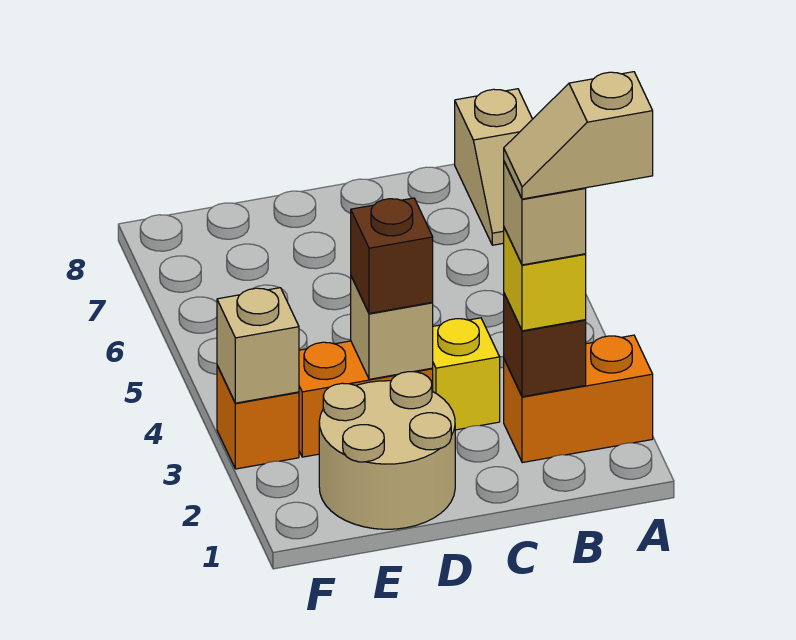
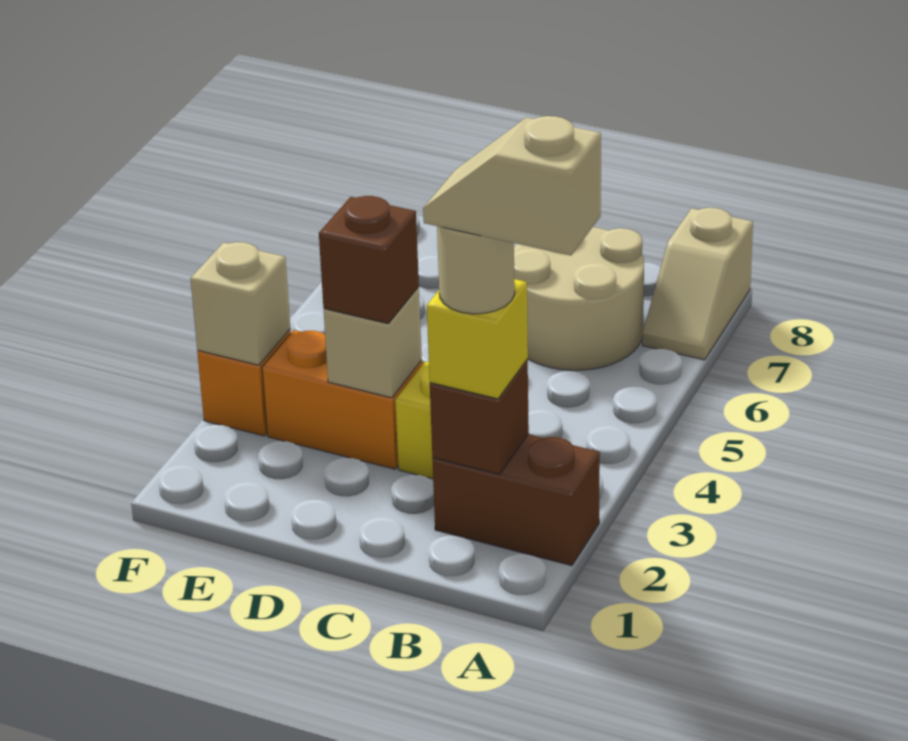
orange brick A2:B2 level 1 -> brown brick A2:B2 level 1
tan brick B2 level 4 -> tan round brick B2 level 4
tan round brick D1:E2 level 1 -> tan round brick B6:C7 level 1

